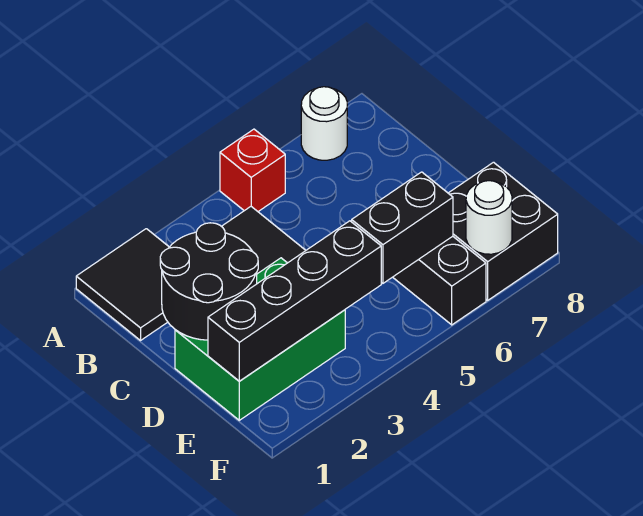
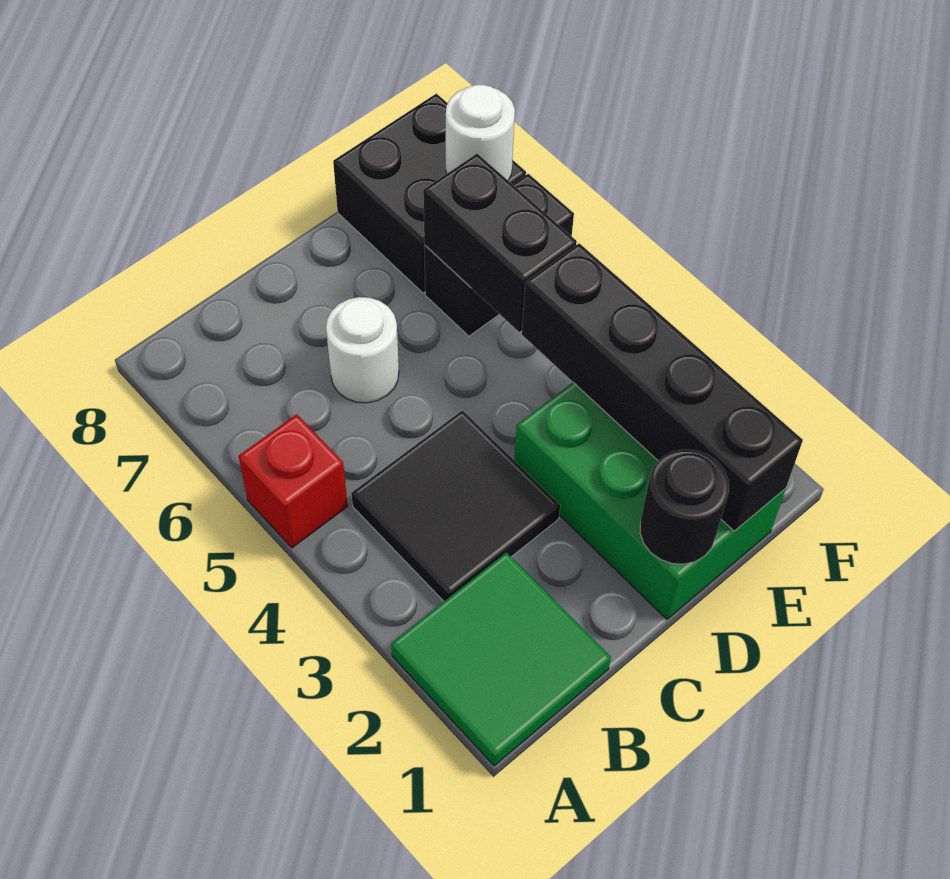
black tile A1:B2 level 1 -> green tile A1:B2 level 1
white round brick A7 level 1 -> white round brick C6 level 1
black round brick C1:D2 level 2 -> black round brick D1 level 2

